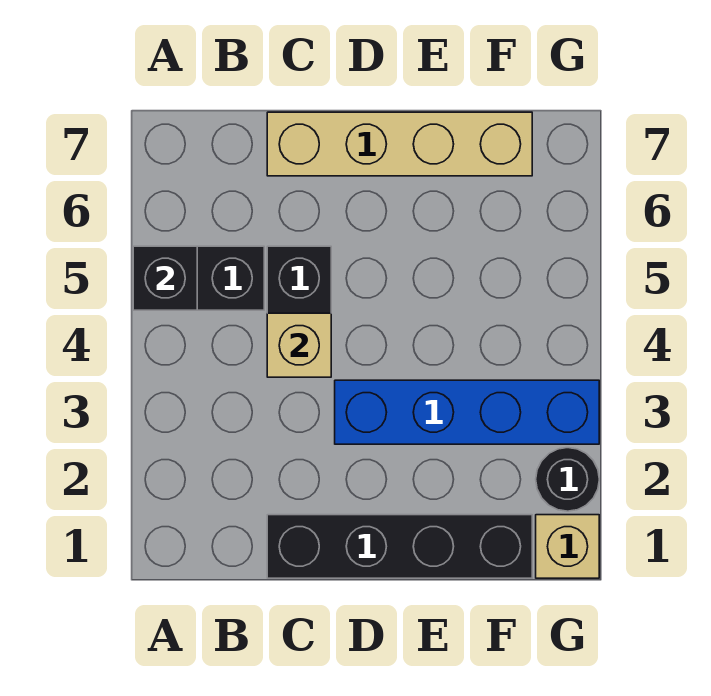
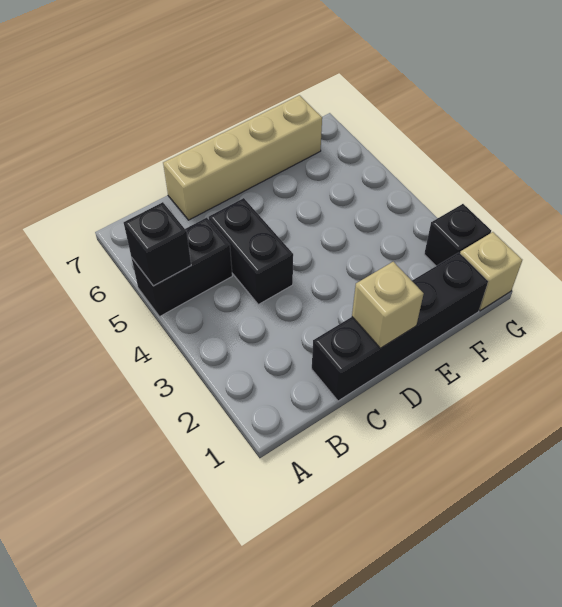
tan brick C4 level 2 -> tan brick D1 level 2
blue brick D3:G3 level 1 -> none
black round brick G2 level 1 -> black brick G2 level 1

